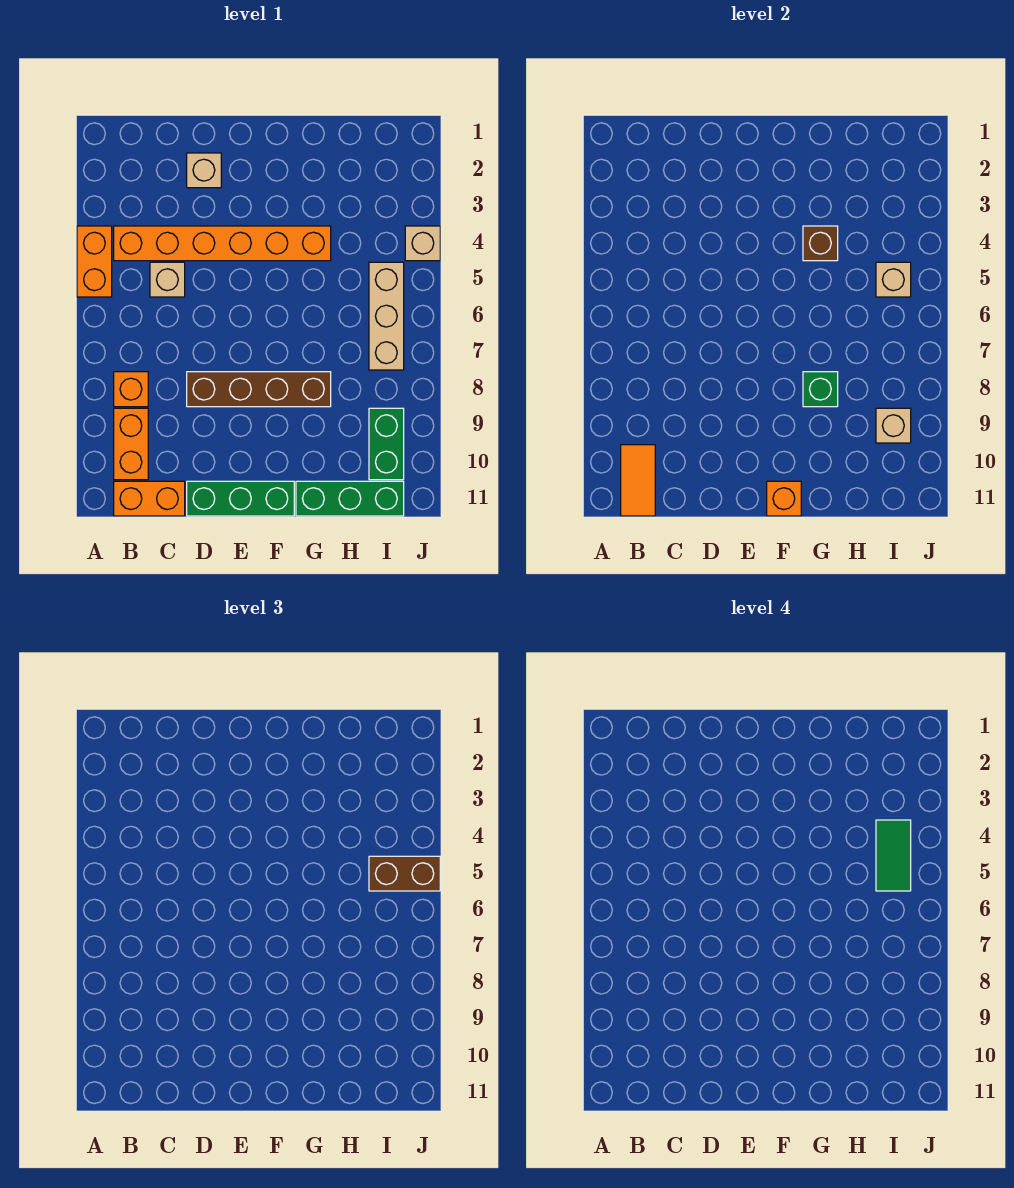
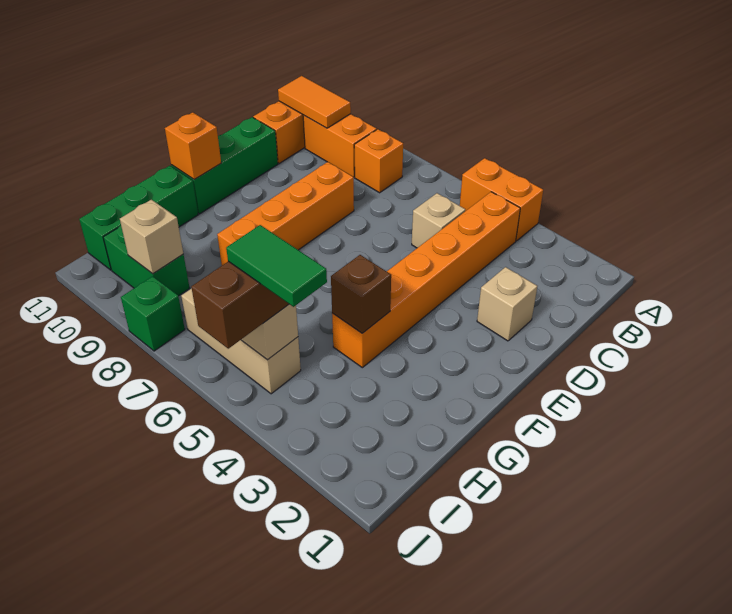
brown brick D8:G8 level 1 -> orange brick D8:G8 level 1
green brick G8 level 2 -> green brick J8 level 1
tan brick J4 level 1 -> none

